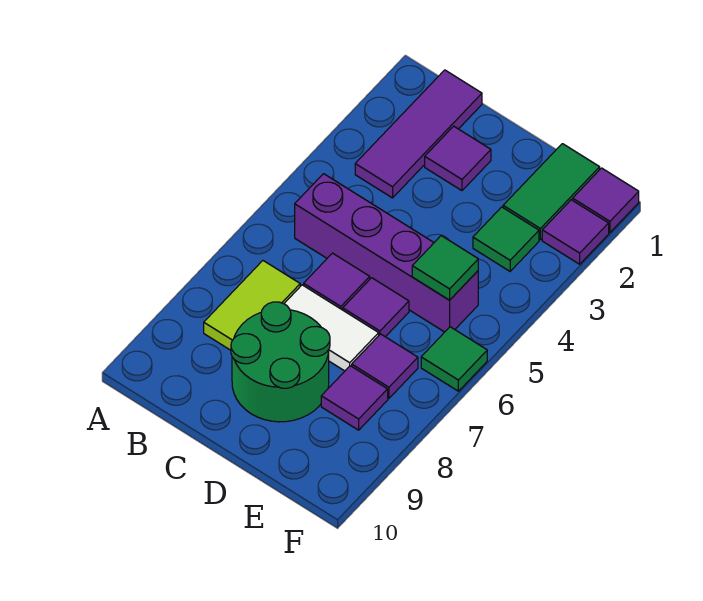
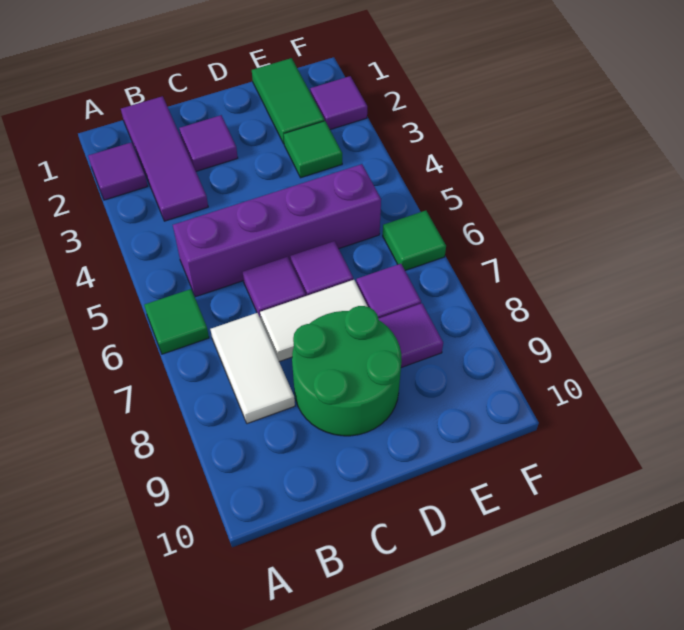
lime tile B7:B8 level 1 -> white tile B7:B8 level 1
green tile E5 level 2 -> green tile A6 level 1
purple tile F1 level 1 -> purple tile A2 level 1

